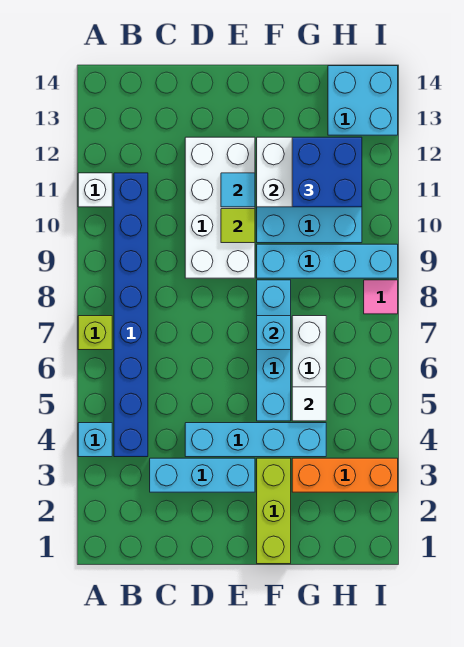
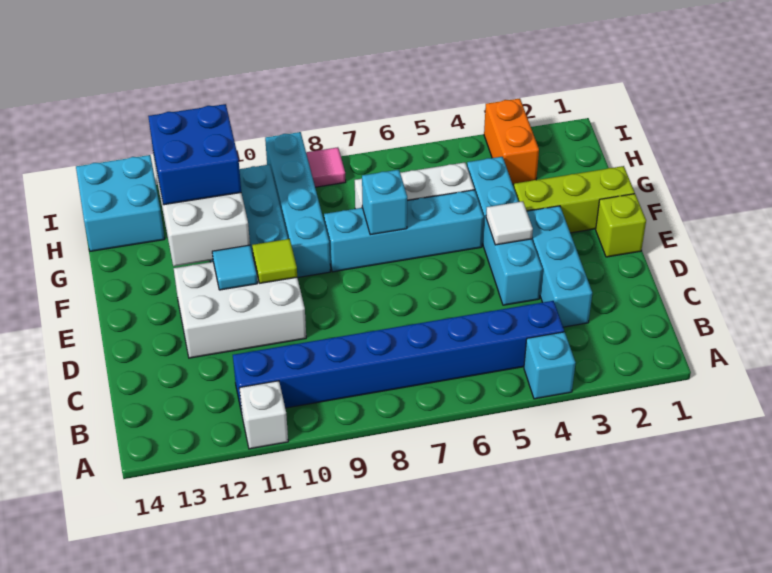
lime brick A7 level 1 -> lime brick E1 level 1
white brick D9:E12 level 1 -> white brick D10:E12 level 1
orange brick G3:I3 level 1 -> orange brick H3:I3 level 1
white tile G5 level 2 -> white tile E4 level 2

